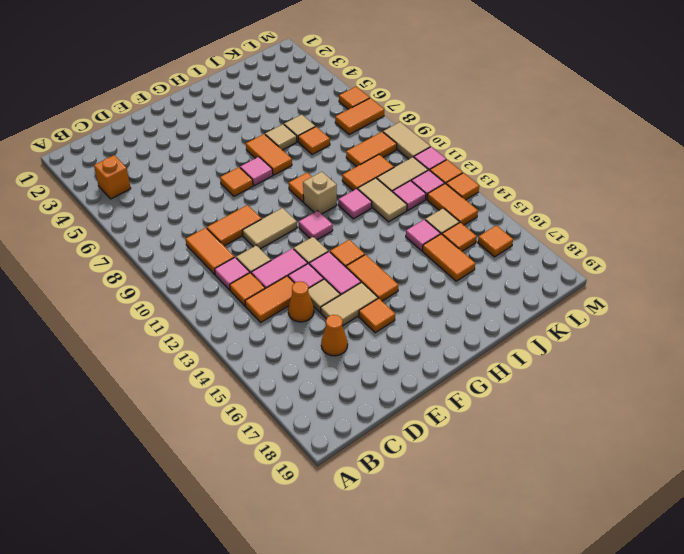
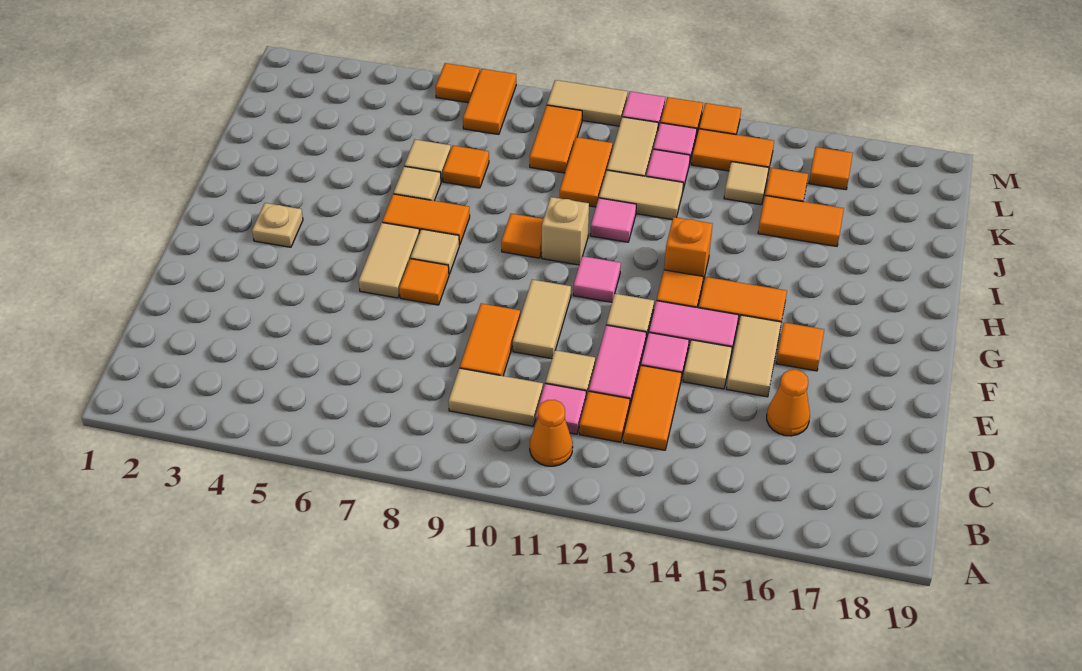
orange brick B4 level 1 -> orange brick H13 level 1
orange tile C9:C10 level 1 -> tan tile C9:C10 level 1
orange cone D14 level 1 -> orange cone B11 level 1
none -> tan tile F6:G6 level 1
none -> tan plate G3 level 1
pink tile G7 level 1 -> tan tile G7 level 1
pink tile J14 level 1 -> none

